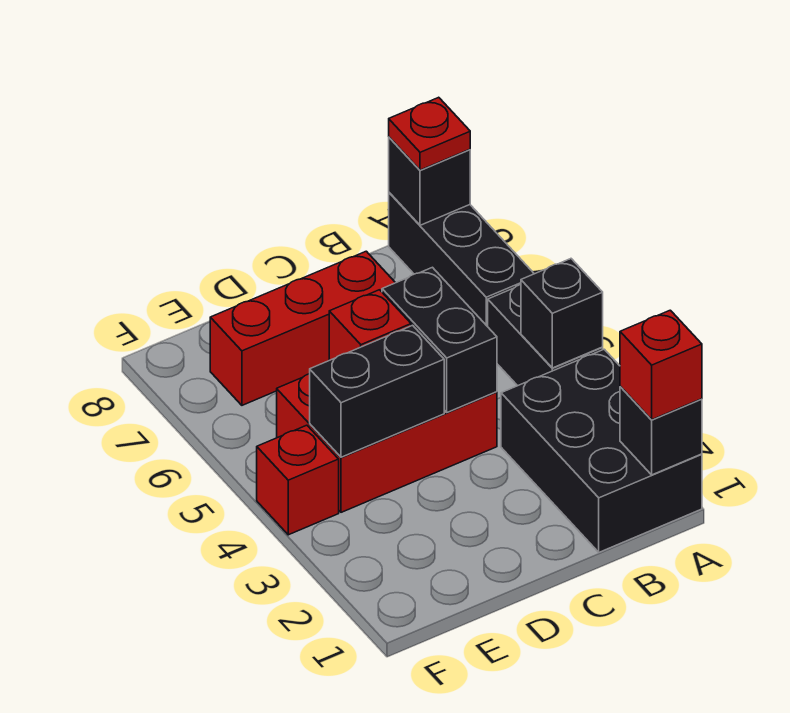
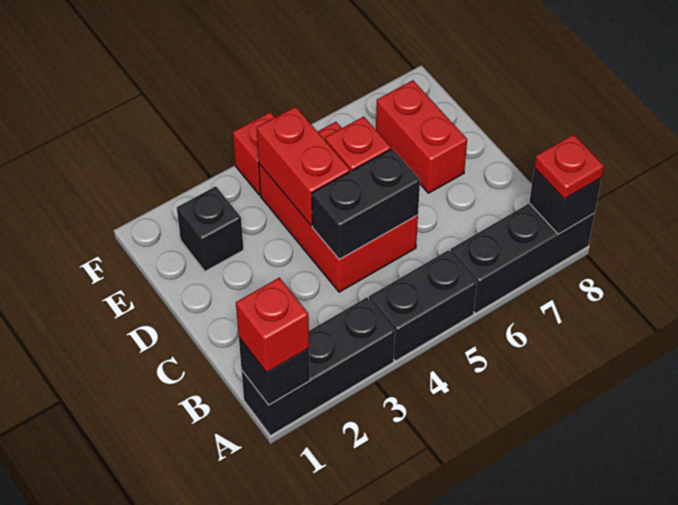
black brick A1:B3 level 1 -> black brick A1:A3 level 1
black brick A4 level 2 -> black brick E2 level 1
red brick C7:E7 level 1 -> red brick D7:E7 level 1
black brick D4:E4 level 2 -> red brick D4:E4 level 2

